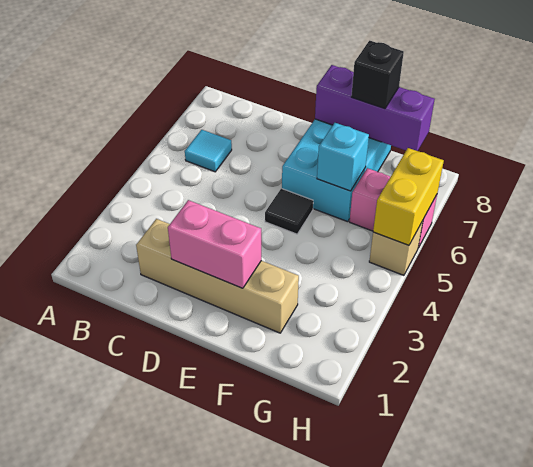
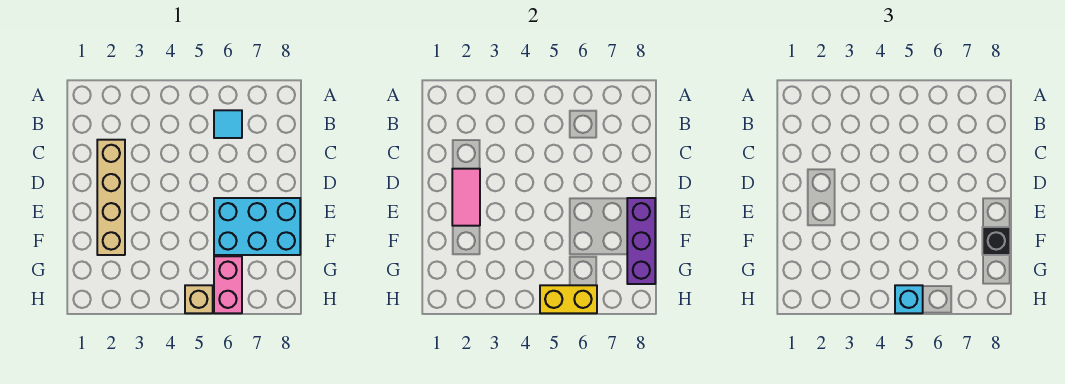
pink brick D2:E2 level 2 -> pink tile D2:E2 level 2
black tile E5 level 1 -> none
cyan brick F6 level 2 -> cyan brick H5 level 3

